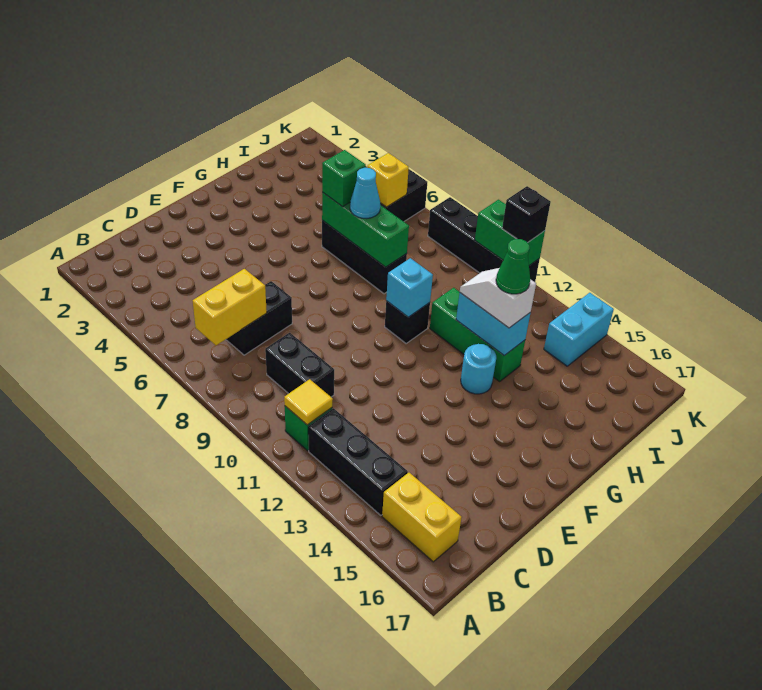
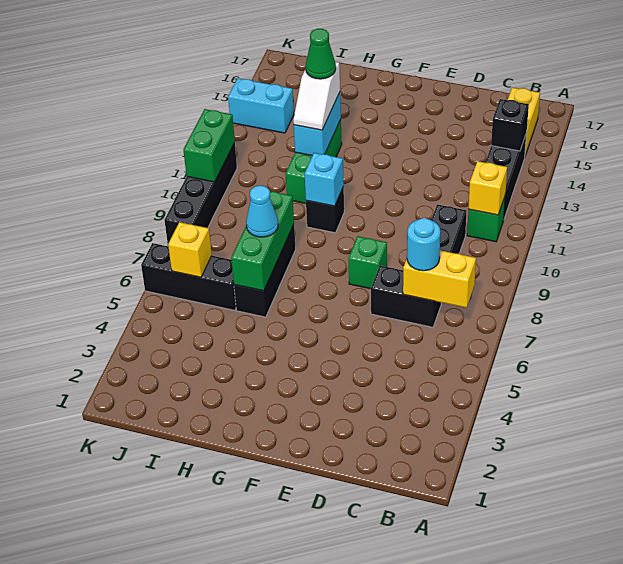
yellow tile B11 level 2 -> yellow brick B11 level 2
cyan round brick G13 level 1 -> cyan round brick C7 level 3
green brick H6 level 3 -> green brick E8 level 1
black brick K11 level 3 -> black brick B14 level 2

